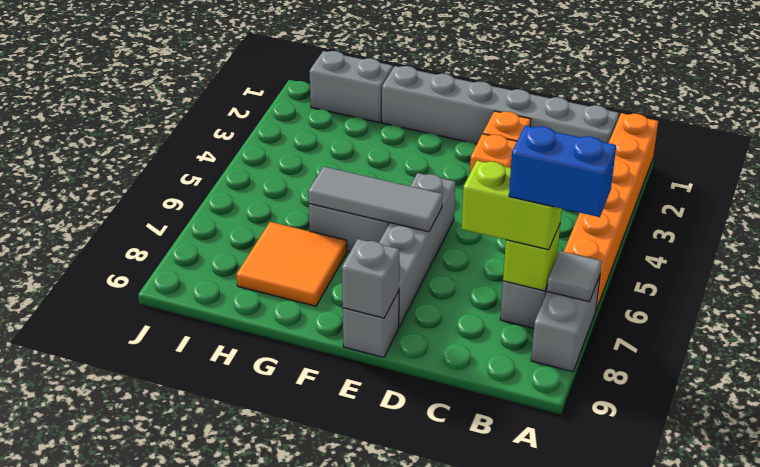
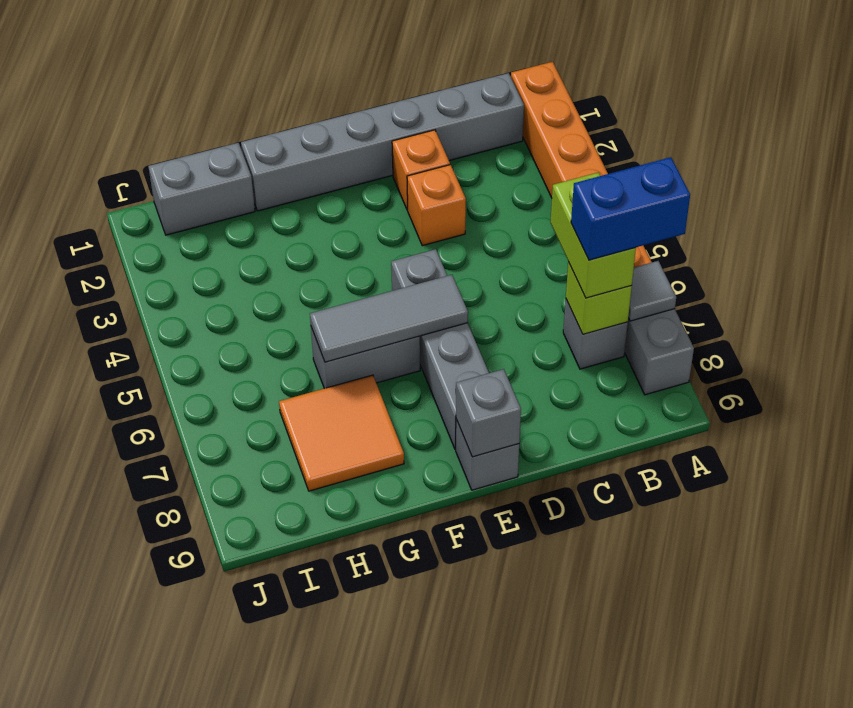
lime brick B7:C7 level 3 -> lime brick B6:B7 level 3

